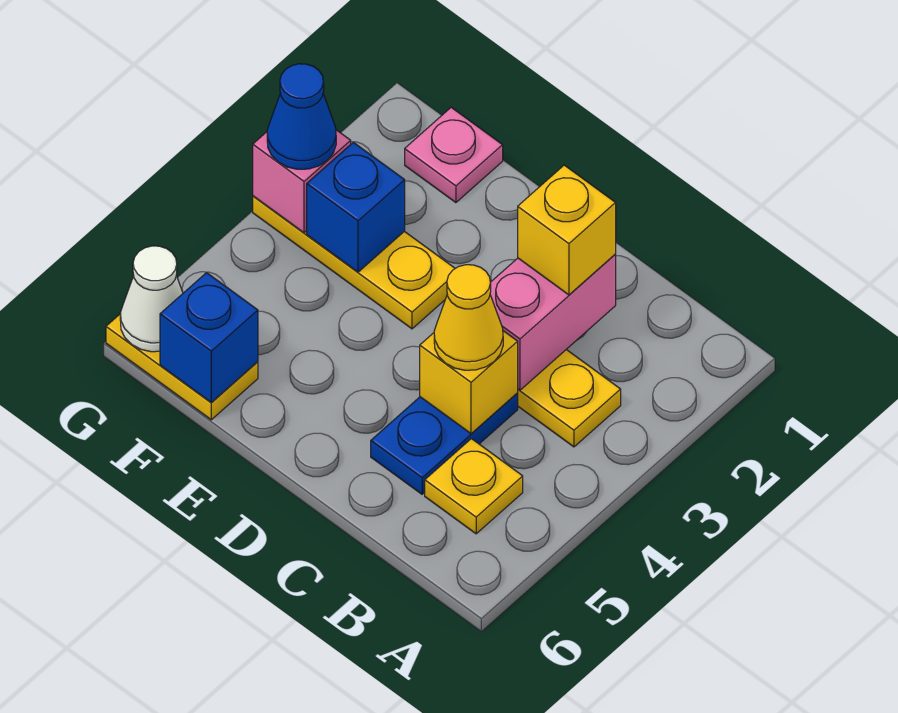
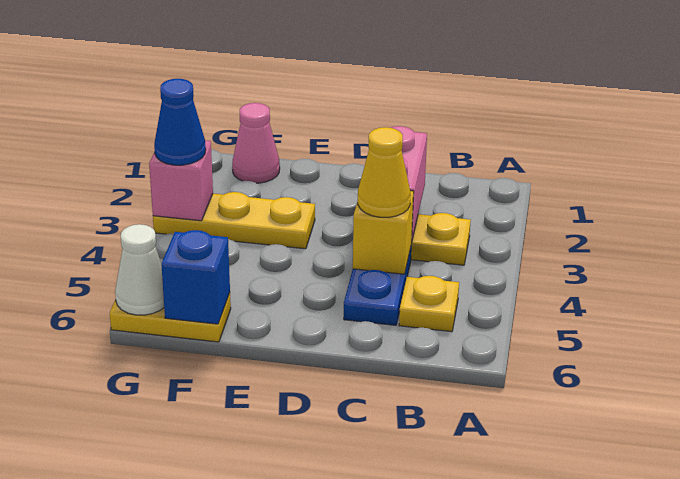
yellow brick C2 level 3 -> none
pink plate F1 level 1 -> pink cone F1 level 1
blue brick F3 level 2 -> none

